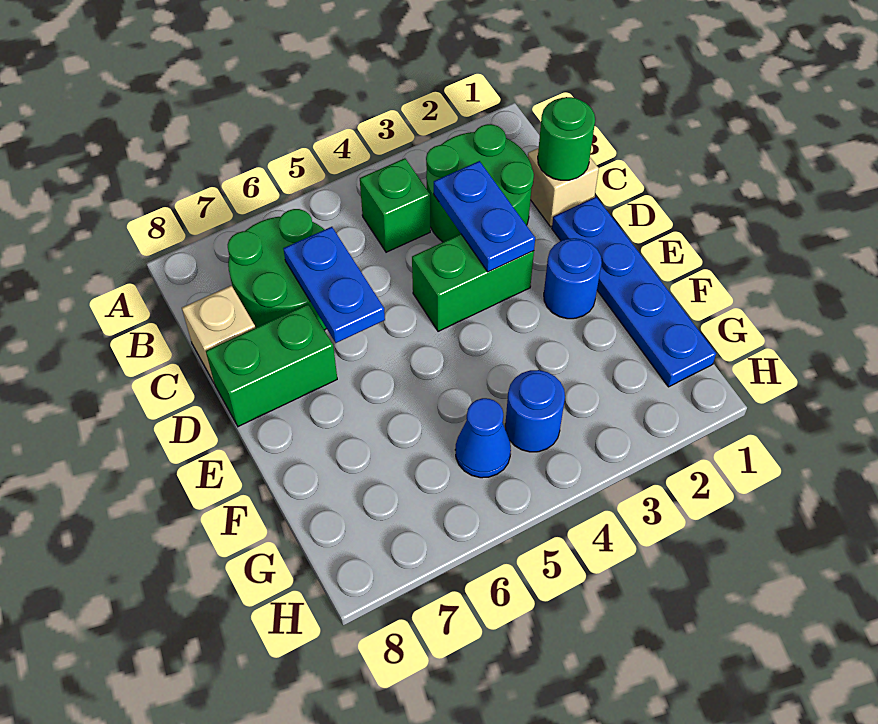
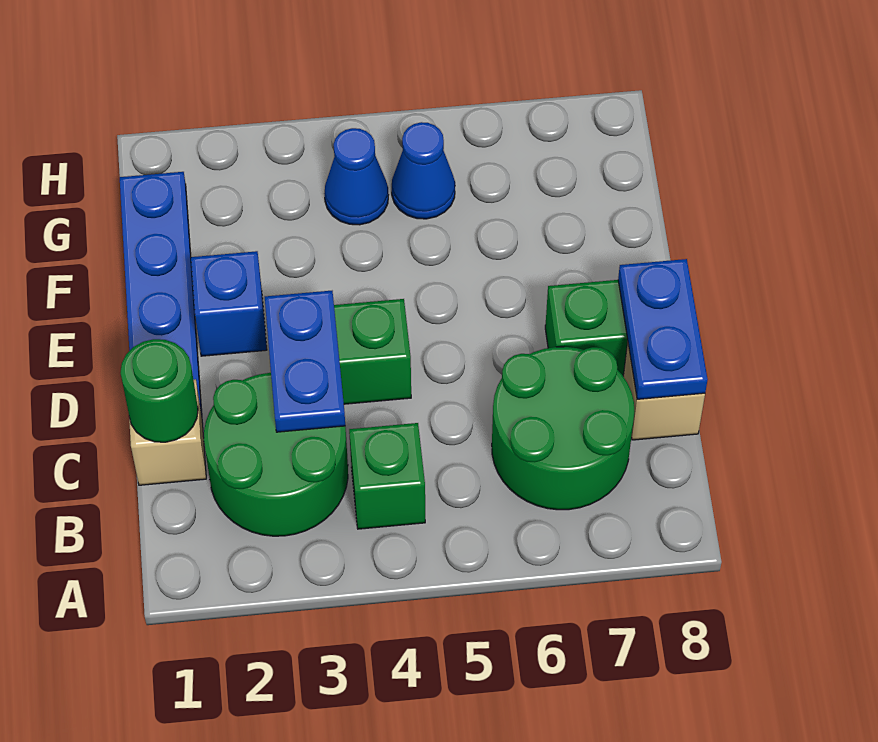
blue plate C6:D6 level 2 -> blue plate C8:D8 level 2
blue round brick E2 level 1 -> blue brick E2 level 1
blue round brick G4 level 1 -> blue cone G4 level 1

